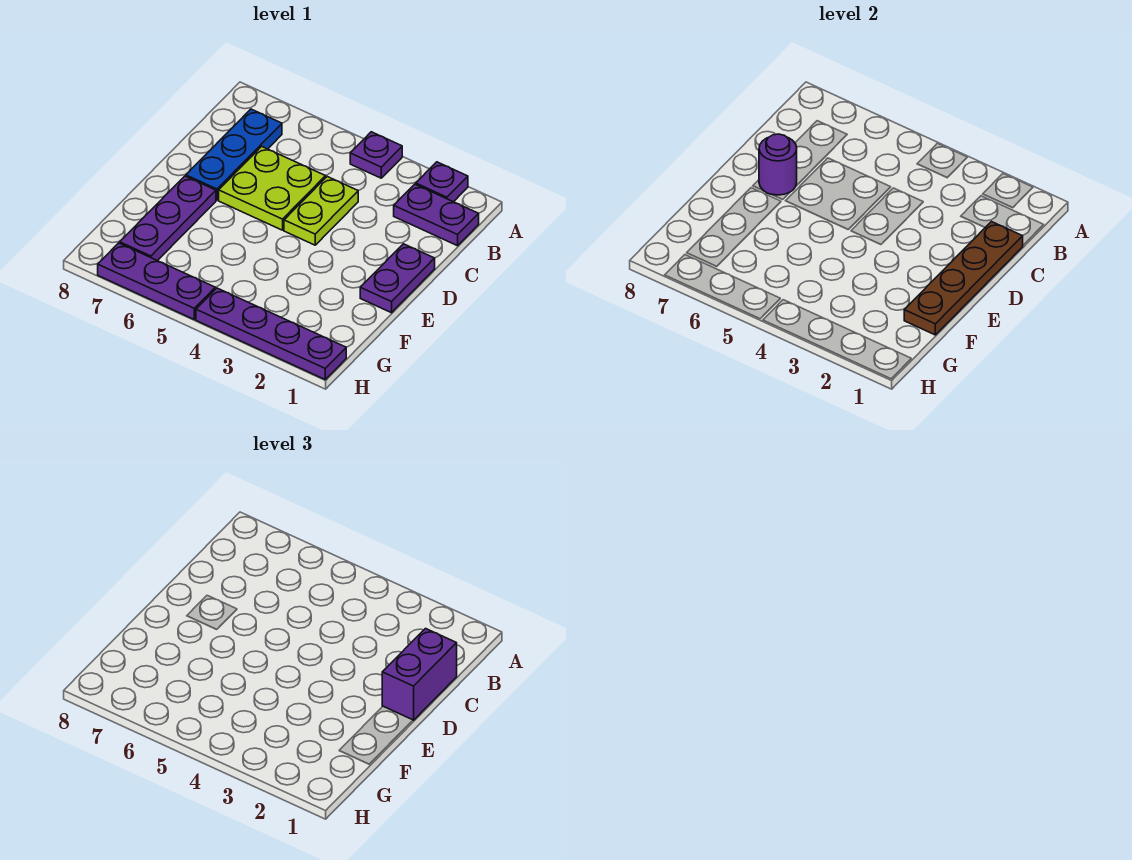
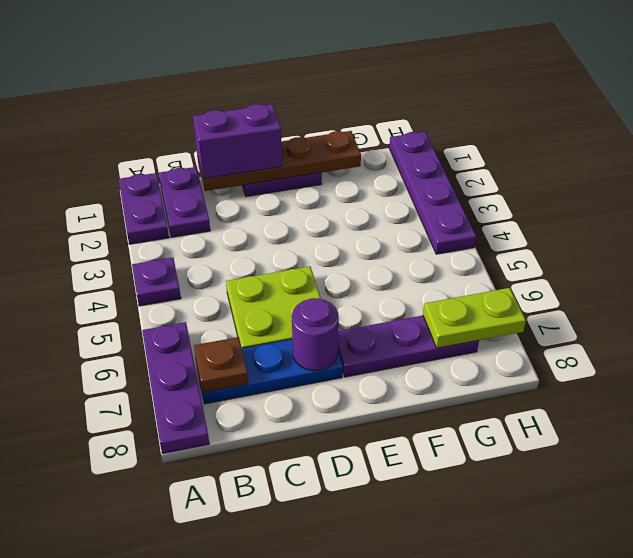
purple plate A2 level 1 -> purple plate A1:A2 level 1
none -> brown plate B7 level 2
lime plate C4:D4 level 1 -> lime plate G7:H7 level 2
purple plate H5:H7 level 1 -> purple plate A6:A8 level 1

